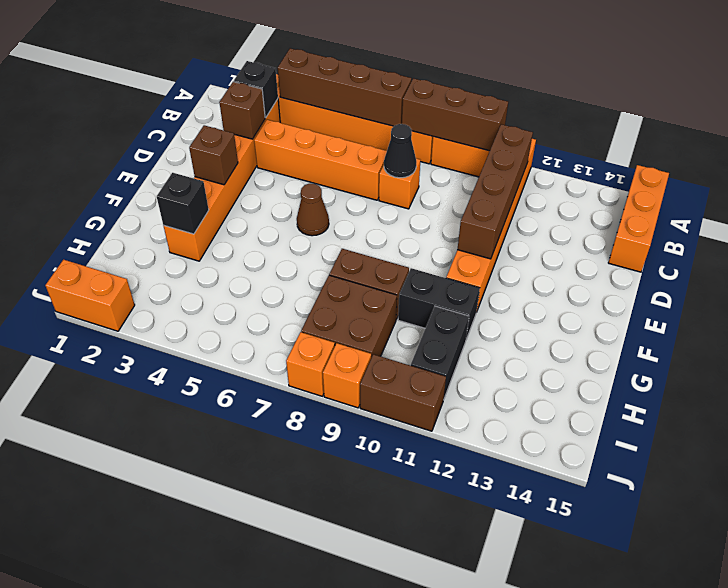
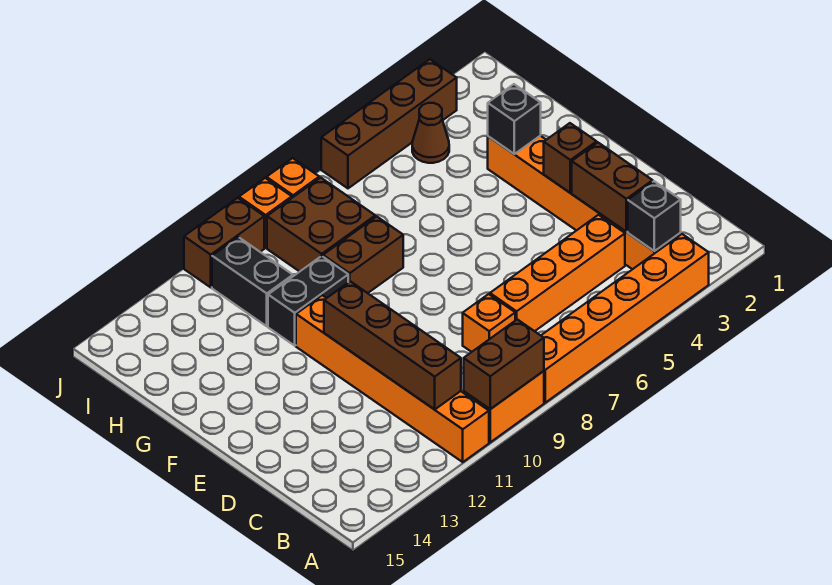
brown brick A4:A7 level 2 -> brown brick J3:J6 level 1
brown brick A8:A10 level 2 -> brown brick A9:A10 level 2
orange brick A15:C15 level 1 -> none
brown brick C3 level 2 -> brown brick C3:D3 level 2
black cone C8 level 2 -> none
brown cone E6 level 1 -> brown cone I4 level 1
orange brick J1:J2 level 1 -> none

